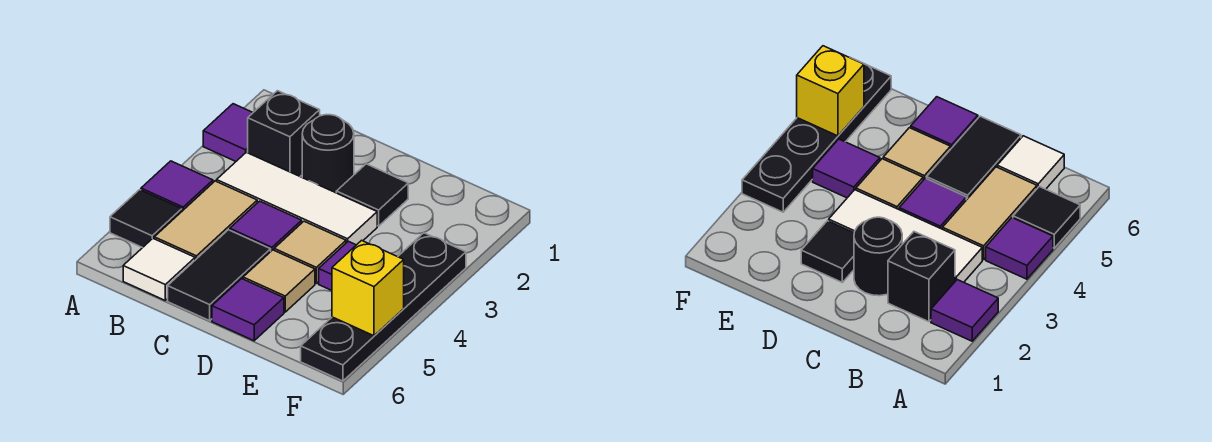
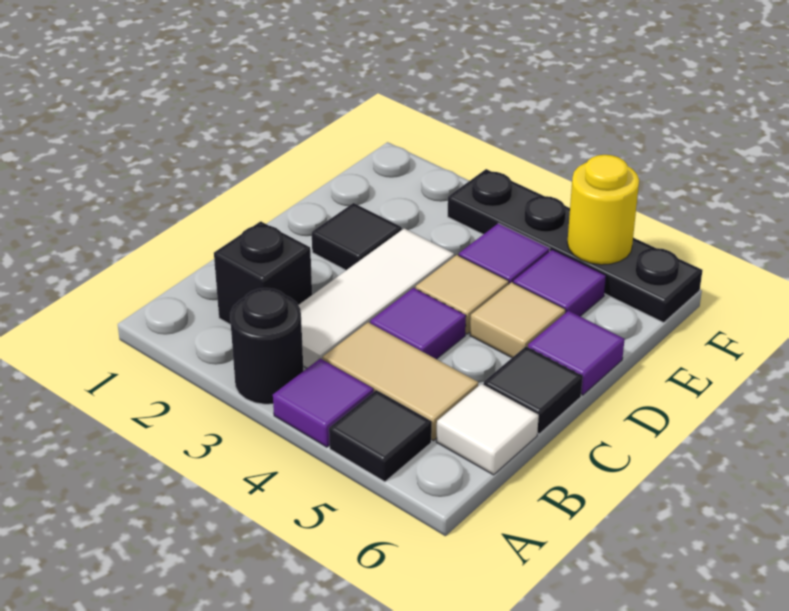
purple tile A2 level 1 -> purple tile E5 level 1
black round brick C2 level 1 -> black round brick A3 level 1
black tile C5:C6 level 1 -> black tile C6 level 1
yellow brick F5 level 2 -> yellow round brick F5 level 2

